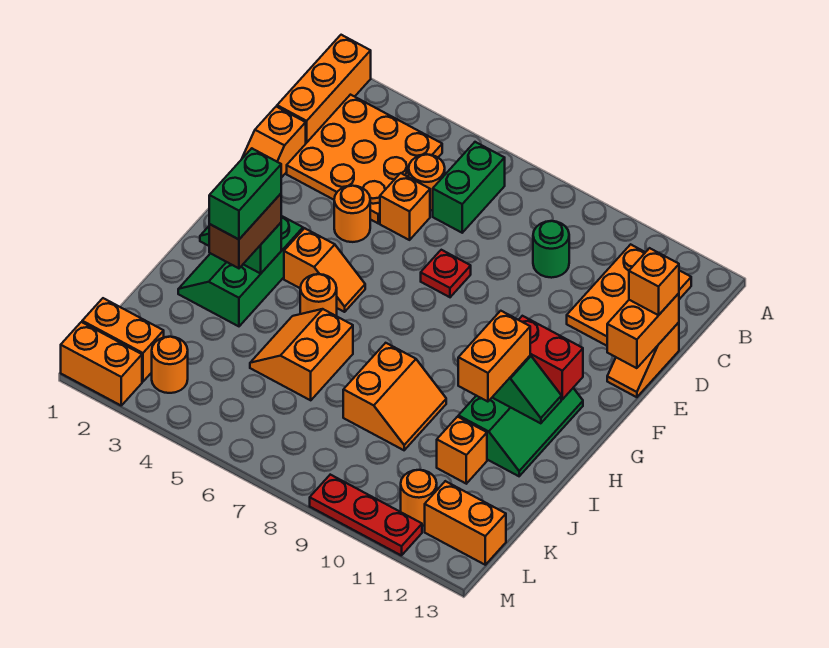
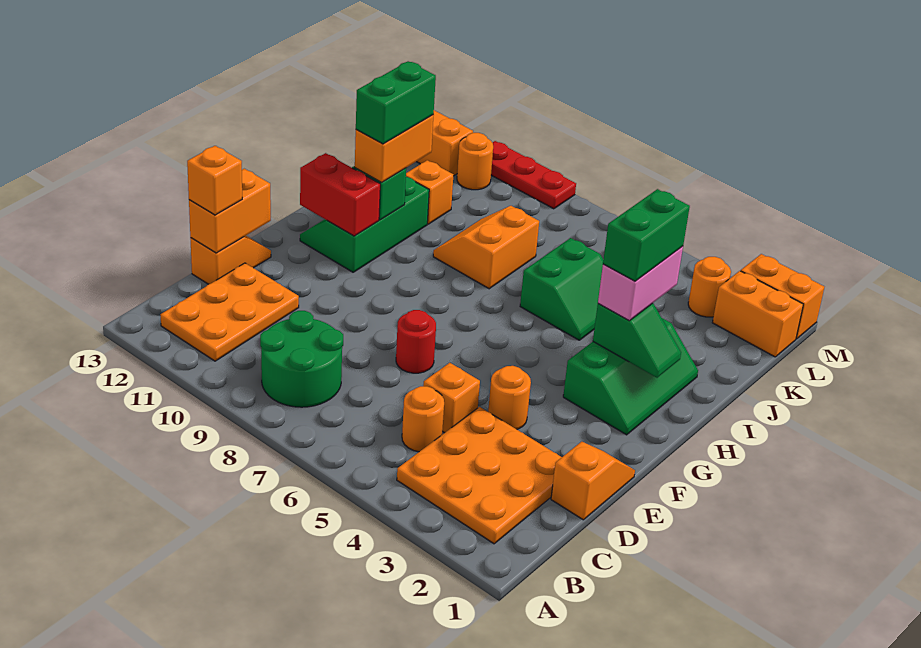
orange brick A1:C1 level 1 -> none
green brick B6:C6 level 1 -> green brick H11:I11 level 4
green round brick C9 level 1 -> green round brick B8:C9 level 1
red plate E7 level 1 -> red round brick E7 level 1
orange slope G4:G5 level 1 top 4 -> none
brown brick H3:I3 level 3 -> pink brick H3:I3 level 3
orange round brick H5 level 1 -> none
orange slope I5:J6 level 1 top 6 -> green slope I5:J6 level 1 top 6

